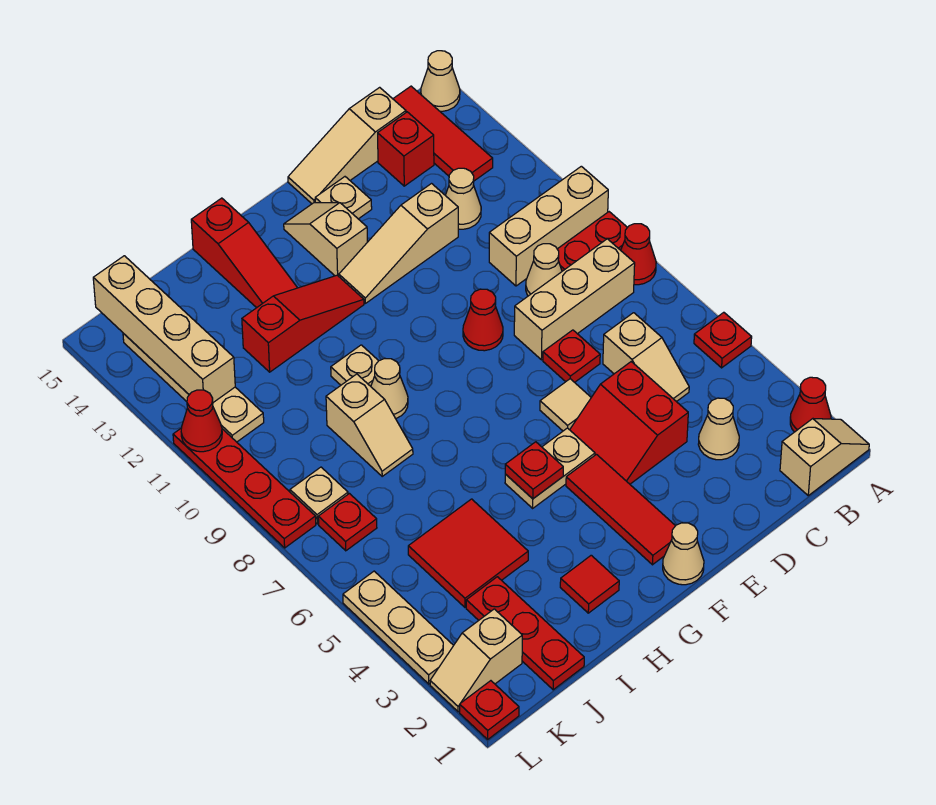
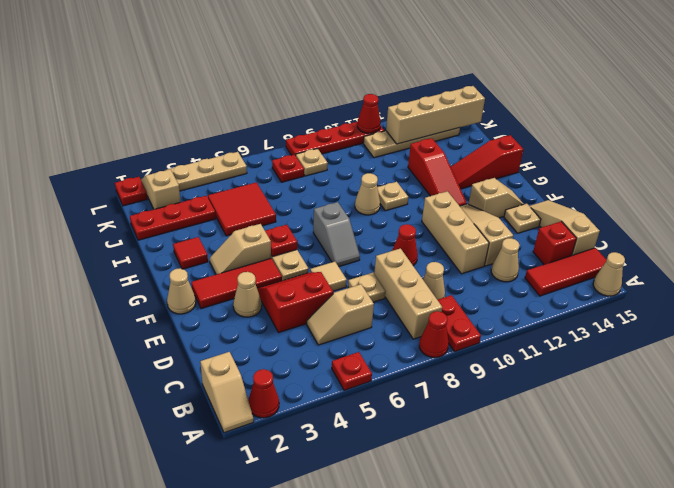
tan brick A10:C10 level 1 -> tan brick D11:F11 level 1
tan cone C3 level 1 -> tan cone E3 level 1
red plate D7 level 1 -> tan plate D7 level 1
none -> grey slope F7:G7 level 1 top G
tan slope I8:I9 level 1 top 9 -> tan slope G3:G4 level 1 top 4

